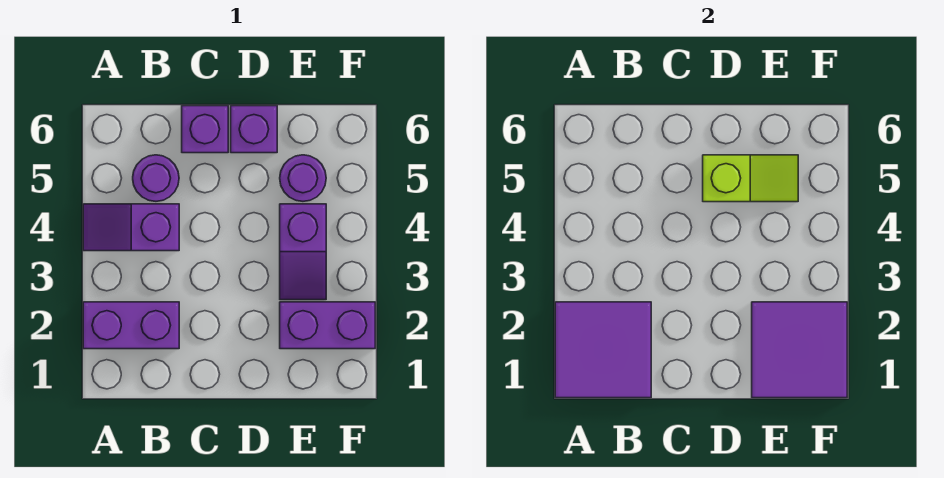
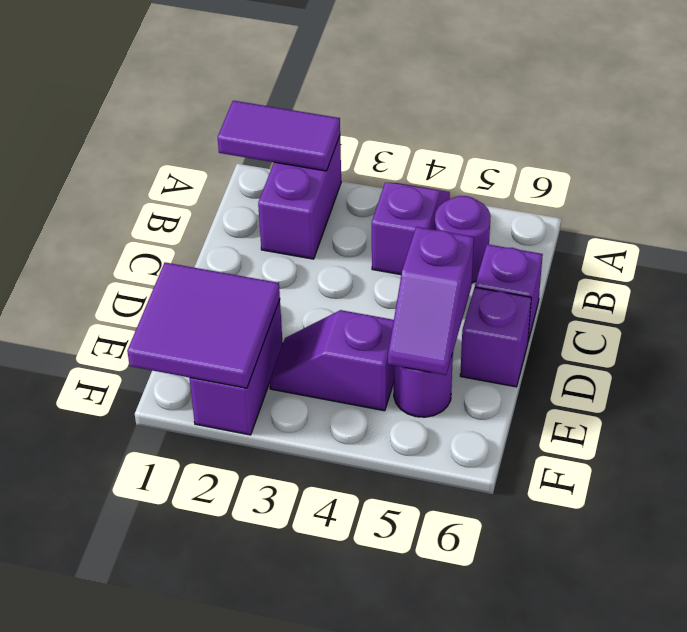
purple tile A1:B2 level 2 -> purple tile A1:A2 level 2
lime slope D5:E5 level 2 top D -> purple slope D5:E5 level 2 top D

